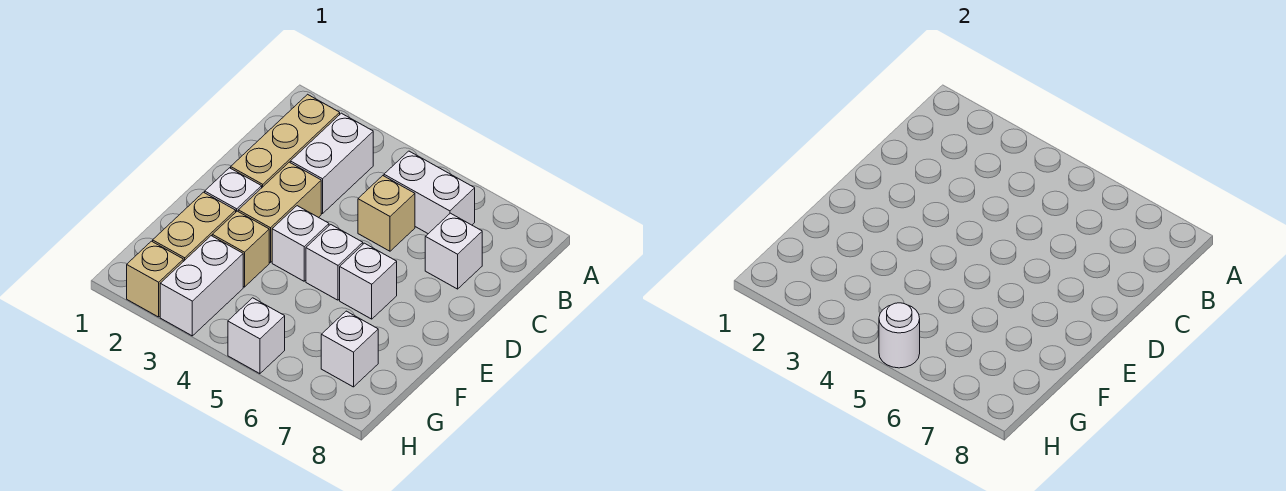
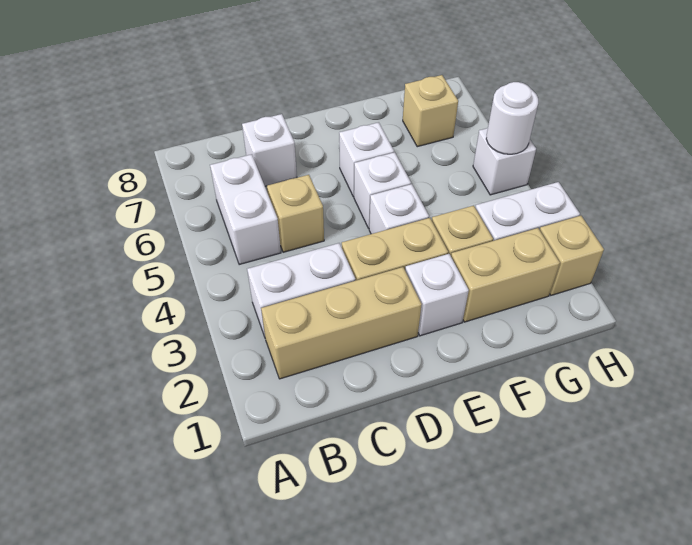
white brick G7 level 1 -> tan brick G7 level 1

